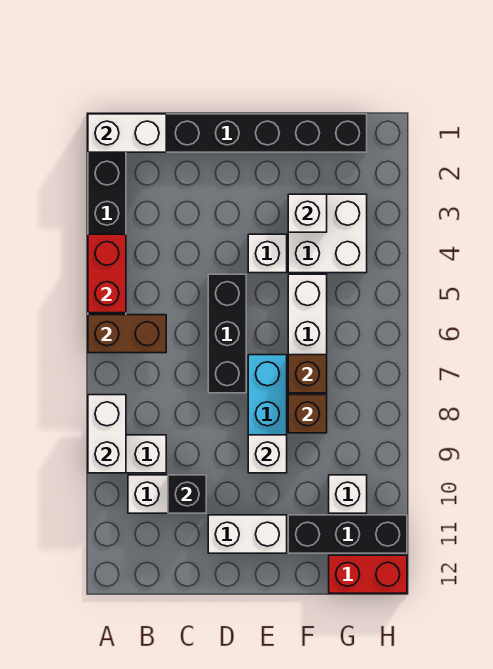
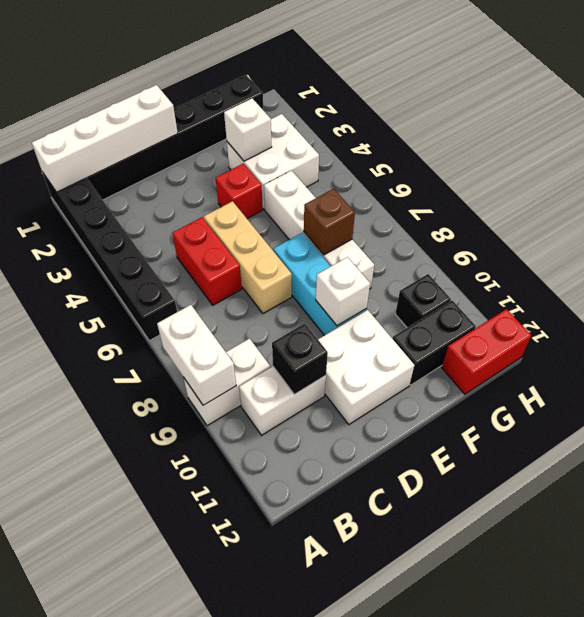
white brick A1:B1 level 2 -> white brick A1:D1 level 2
red brick A4:A5 level 2 -> red brick C5:C6 level 1
brown brick A6:B6 level 2 -> none
black brick D5:D7 level 1 -> tan brick D5:D7 level 1
white brick D11:E11 level 1 -> white brick D10:E11 level 1
white brick E4 level 1 -> red brick E4 level 1
brown brick F8 level 2 -> none
black brick F11:H11 level 1 -> black brick F11:G11 level 1
white brick G10 level 1 -> black brick G10 level 1

